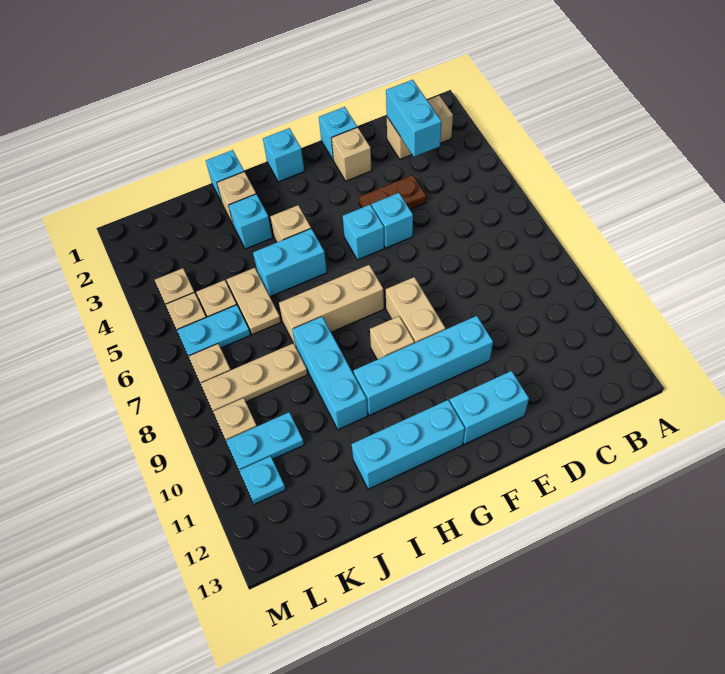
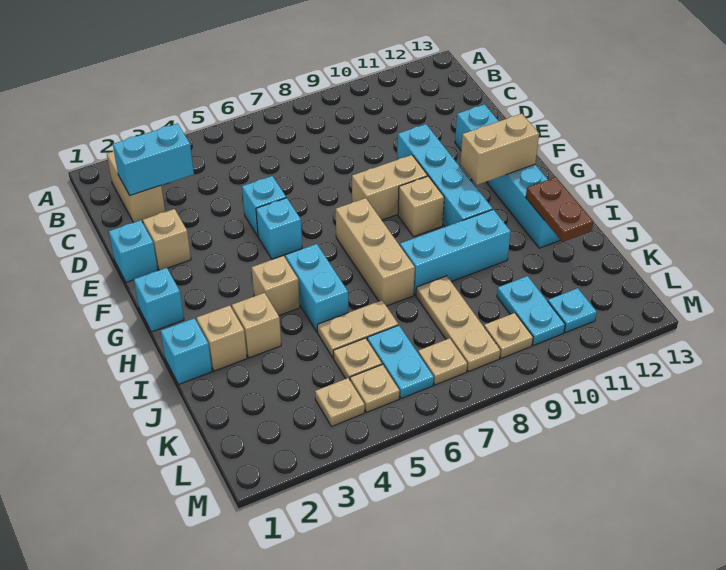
brown plate D4:E4 level 1 -> brown plate I12:J12 level 2
none -> tan brick G11:G12 level 2
cyan brick I3 level 1 -> tan brick I3 level 1

